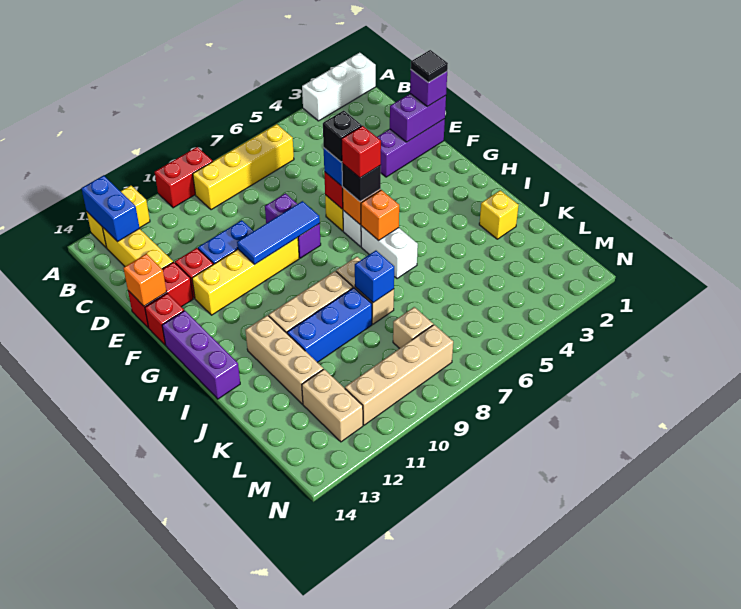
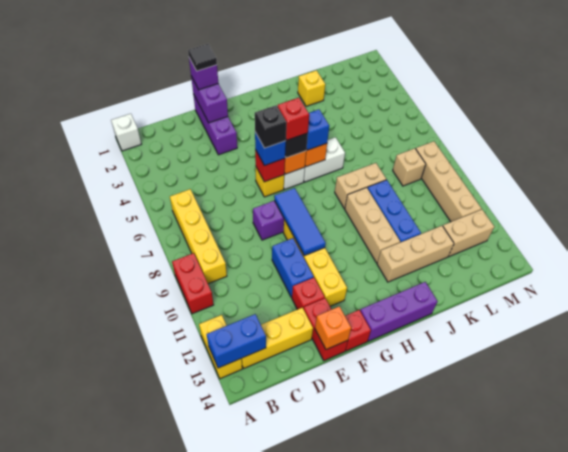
white brick A1:A3 level 1 -> white brick A1 level 1
blue brick J8 level 2 -> blue brick H6 level 3

